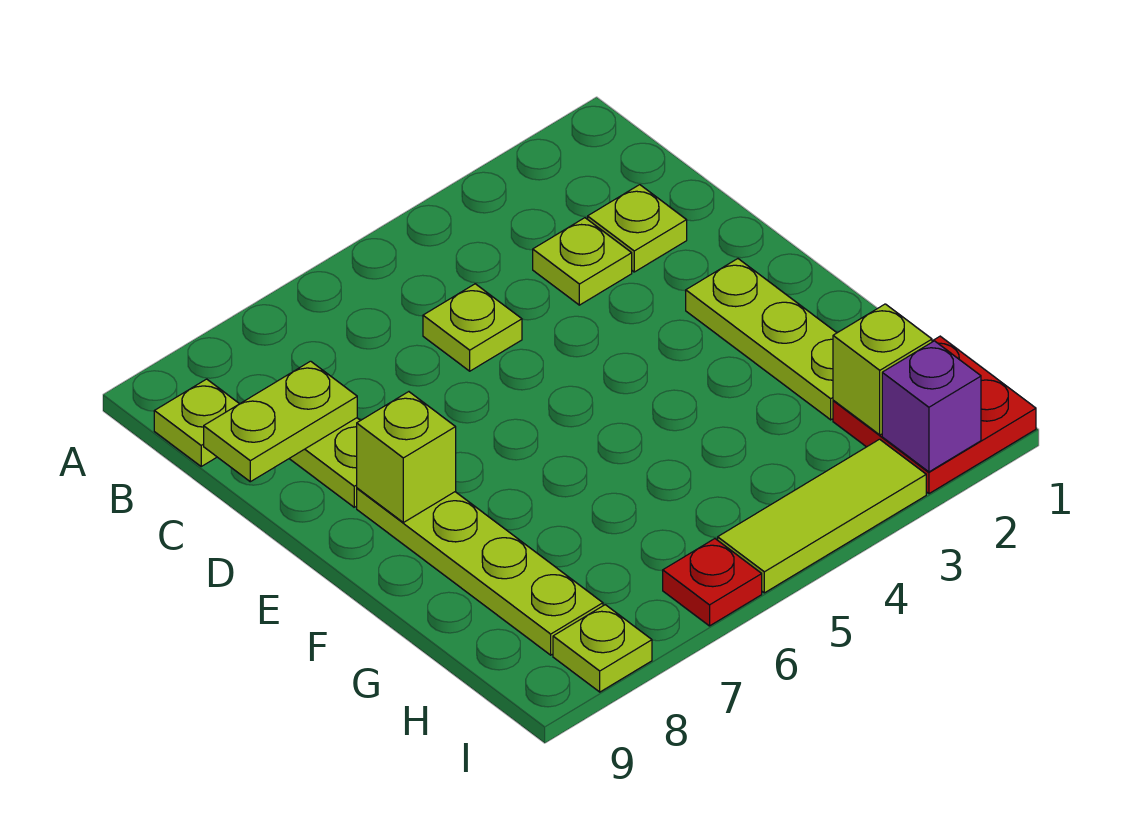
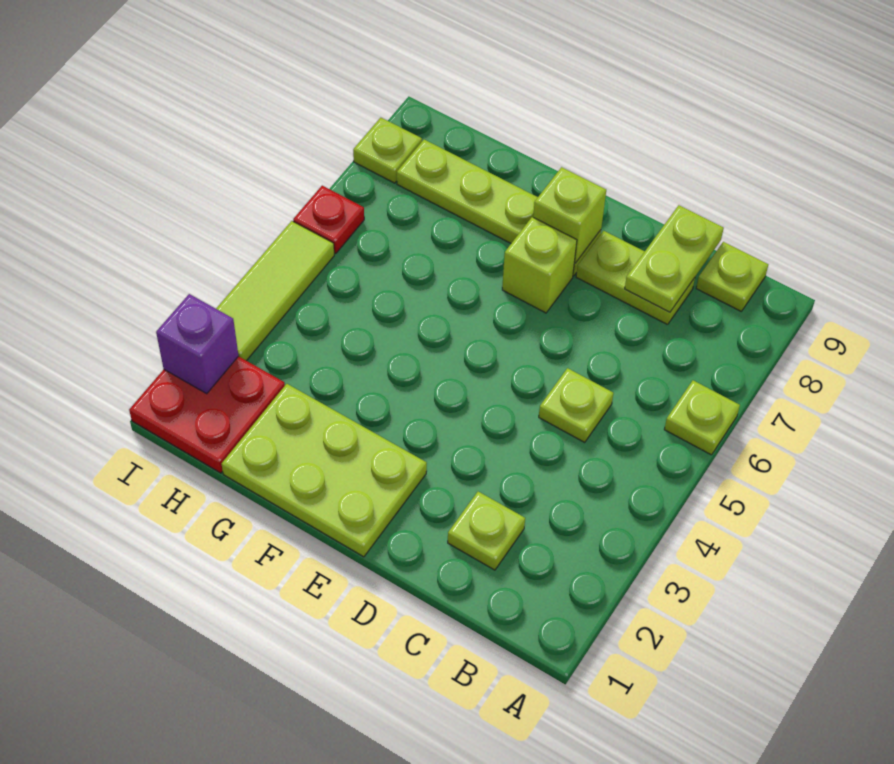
lime plate C3 level 1 -> lime plate A6 level 1
lime plate E2:G2 level 1 -> lime plate E1:G2 level 1
lime brick H2 level 2 -> lime brick E7 level 1

